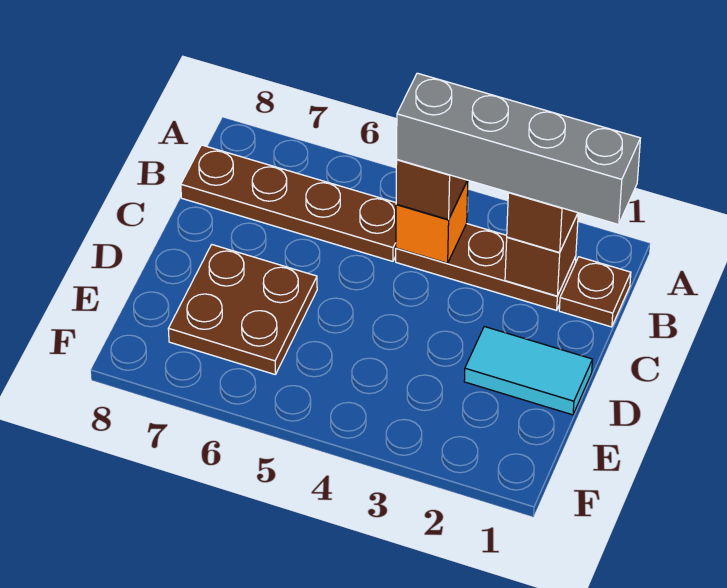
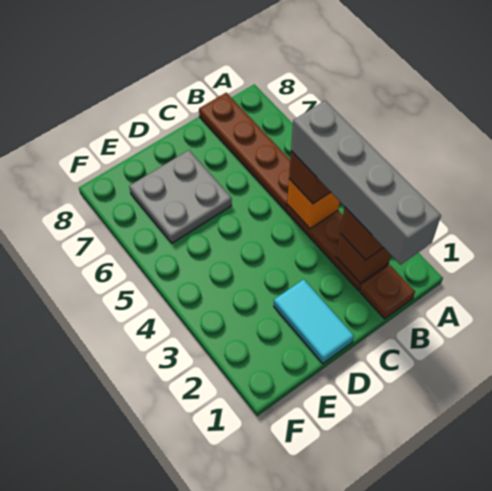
brown plate D6:E7 level 1 -> grey plate D6:E7 level 1

